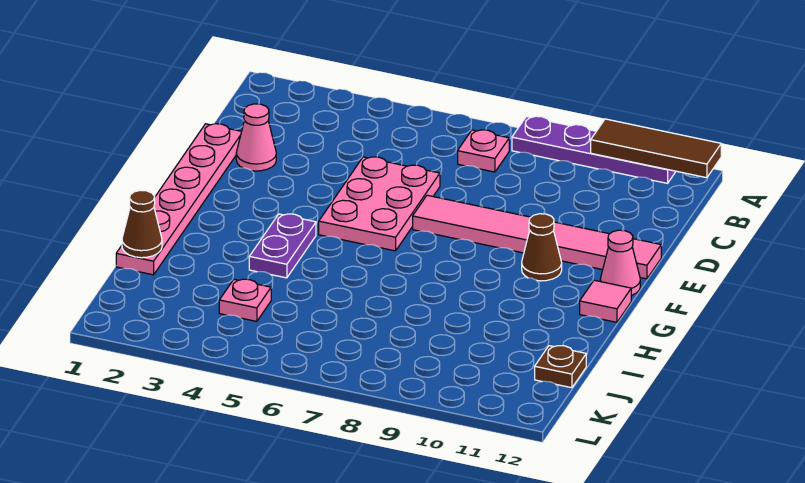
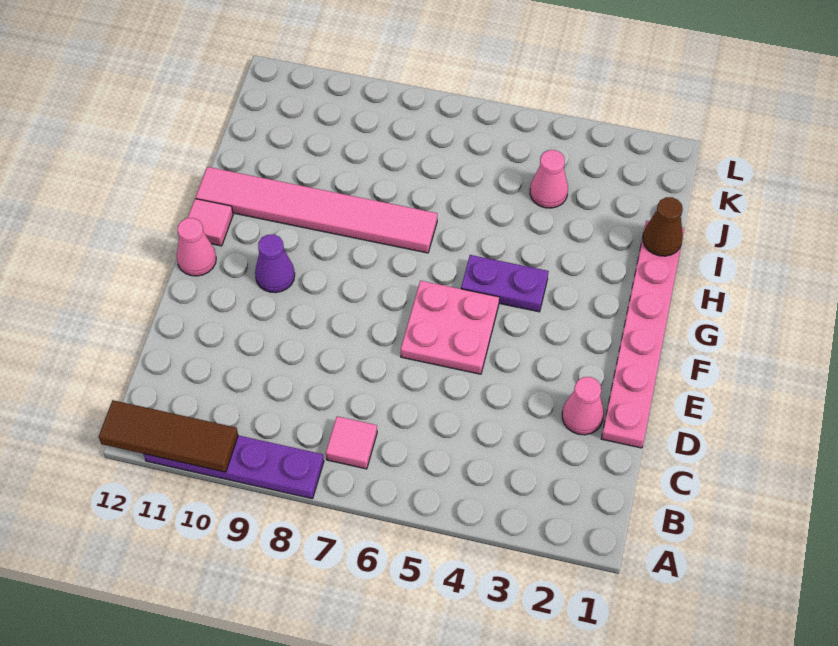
pink plate B7 level 1 -> pink tile B7 level 1
pink plate D5:F6 level 1 -> pink plate E5:F6 level 1
pink tile E7:E12 level 1 -> pink tile H7:H12 level 1
brown cone F10 level 1 -> purple cone F10 level 1
purple plate G4:H4 level 1 -> purple plate G4:G5 level 1
pink plate J4 level 1 -> pink cone J4 level 1
brown plate J12 level 1 -> none

